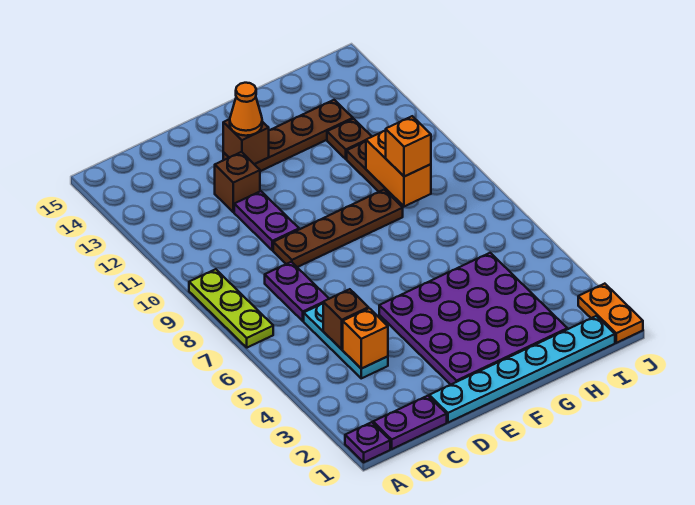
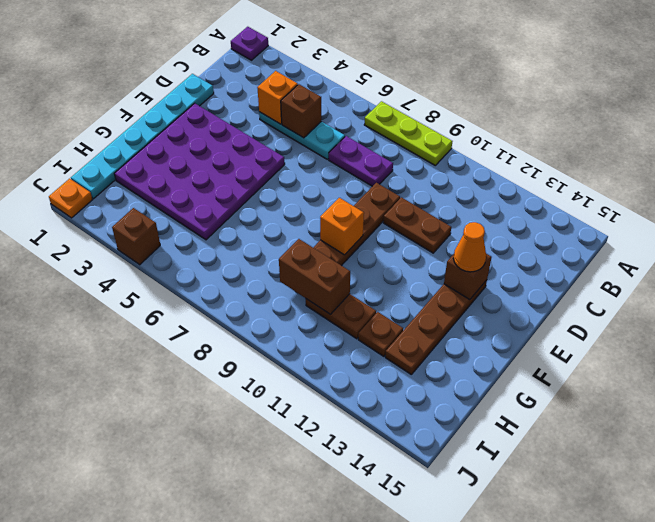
purple plate B1:C1 level 1 -> none
purple plate D10:D11 level 1 -> brown plate D10:D11 level 1
brown brick D12 level 1 -> brown brick J4 level 1
orange brick H9:H10 level 2 -> brown brick H9:H10 level 2
orange brick H9 level 3 -> orange brick F9 level 2
orange plate J1:J2 level 1 -> orange plate J1 level 1

